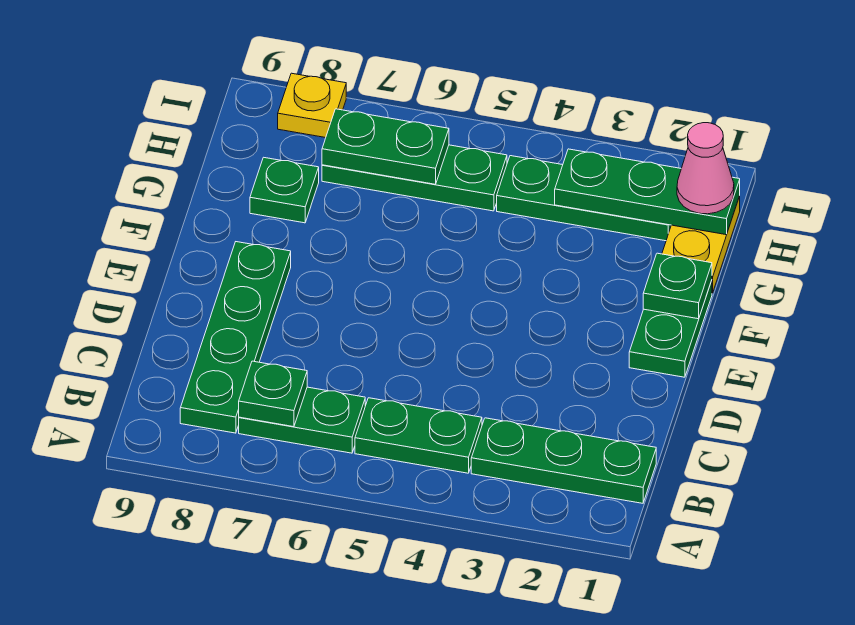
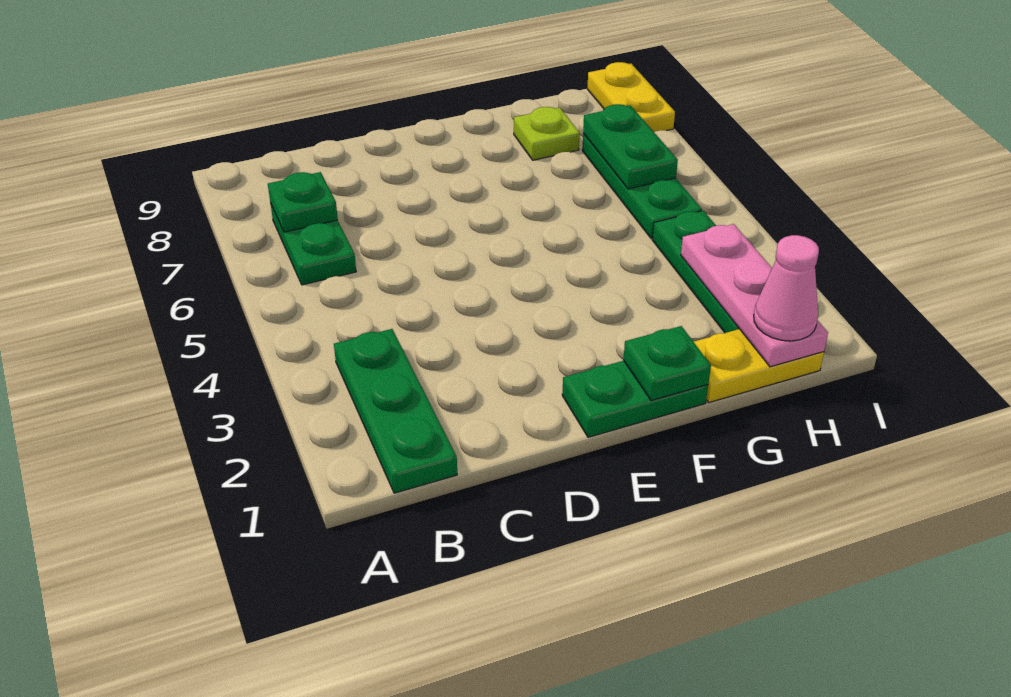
green plate B4:B5 level 1 -> none
green plate B8:E8 level 1 -> none
green plate G8 level 1 -> lime plate G8 level 1
green plate H1:H3 level 2 -> pink plate H1:H3 level 2
yellow plate I8 level 1 -> yellow plate I8:I9 level 1

